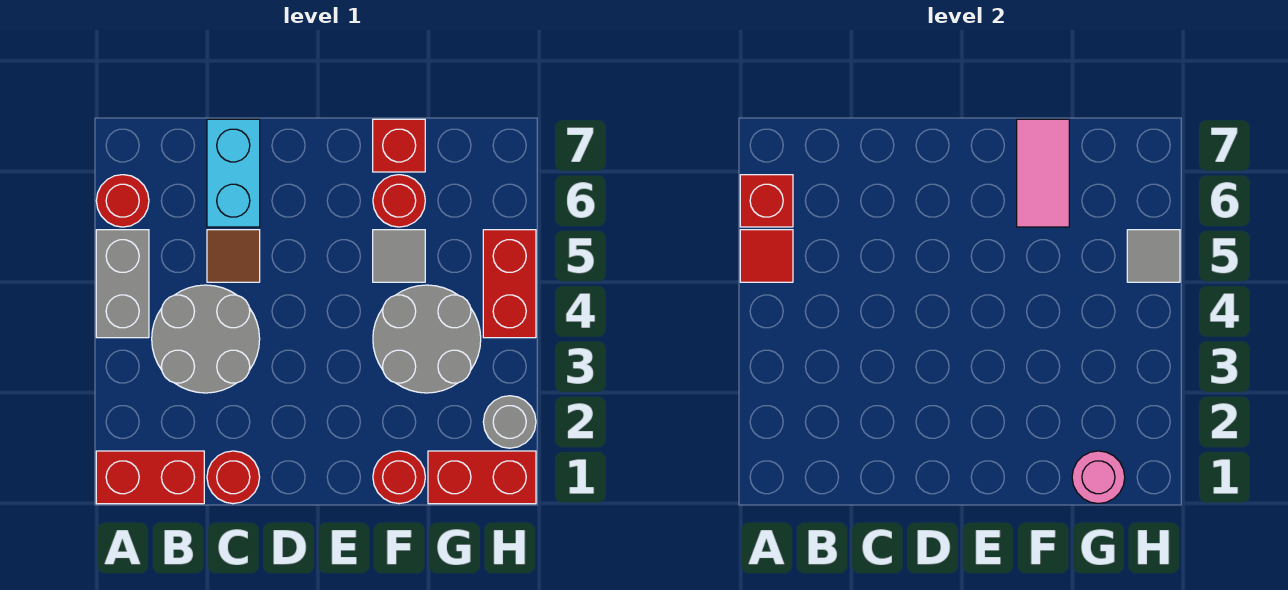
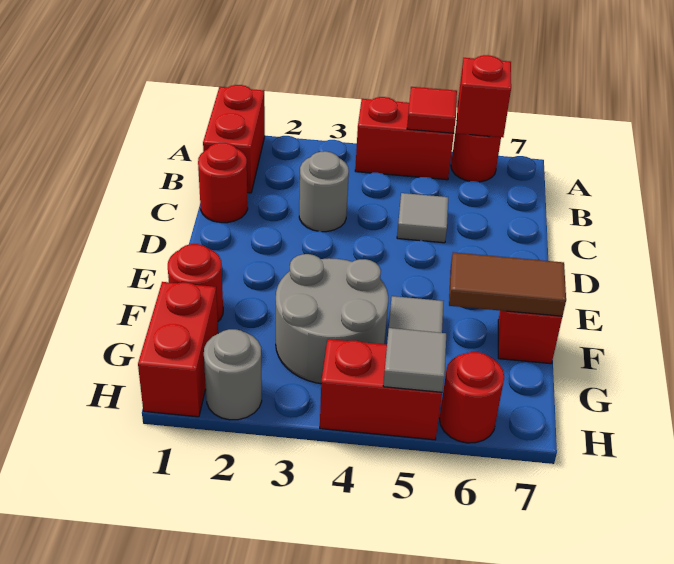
grey brick A4:A5 level 1 -> red brick A4:A5 level 1
grey round brick B3:C4 level 1 -> grey round brick C3 level 1
brown tile C5 level 1 -> grey tile C5 level 1
cyan brick C6:C7 level 1 -> none
red round brick F6 level 1 -> red round brick H6 level 1
pink tile F6:F7 level 2 -> brown tile F6:F7 level 2
pink round brick G1 level 2 -> none

